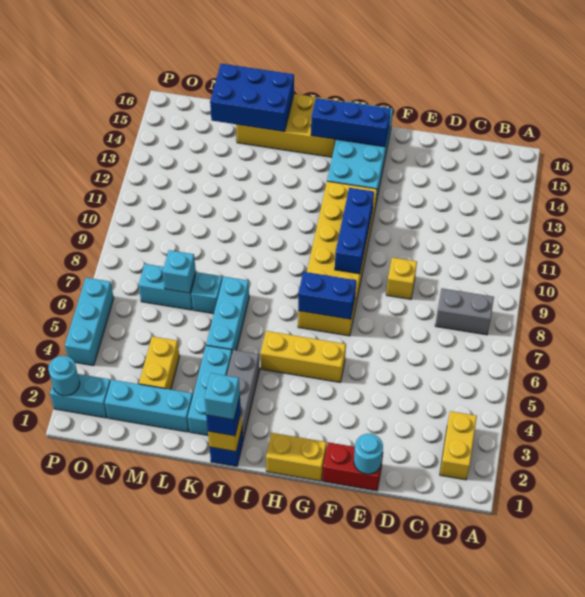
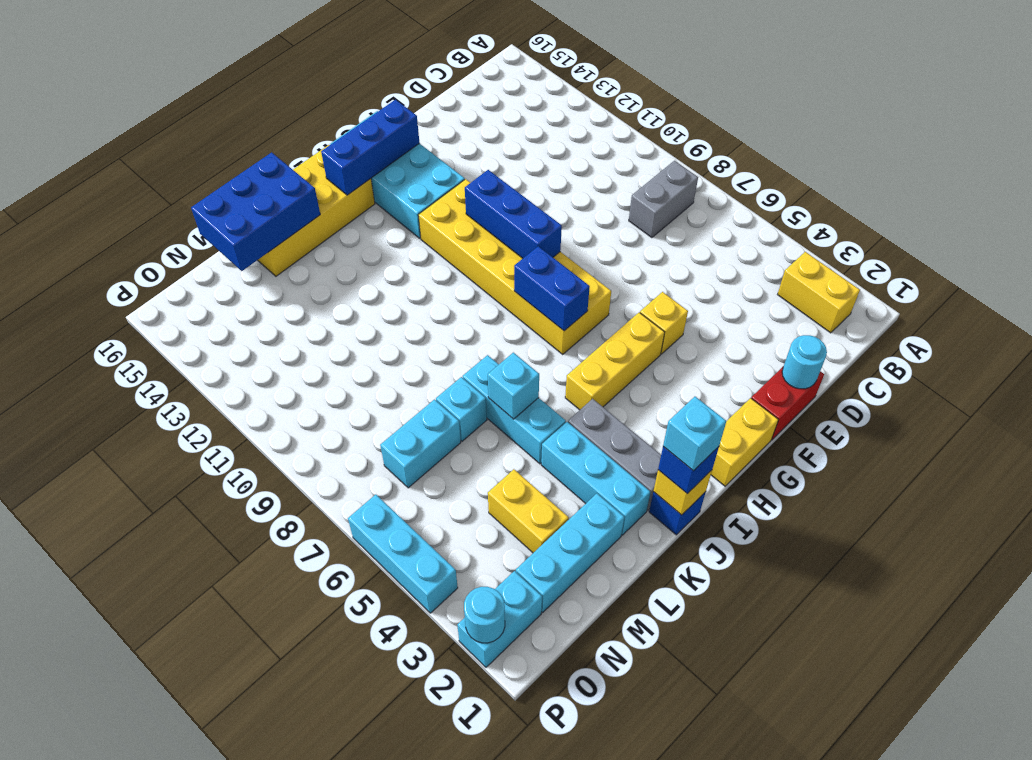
yellow brick E9 level 1 -> yellow brick F5 level 1
blue brick G7:H7 level 2 -> blue brick H7:H8 level 2
cyan brick M7 level 2 -> cyan brick K6 level 2

